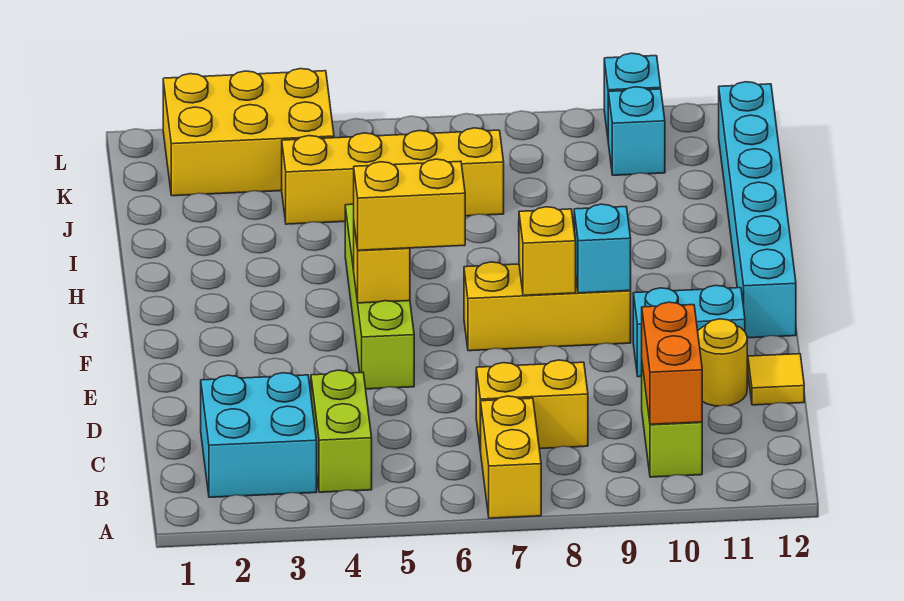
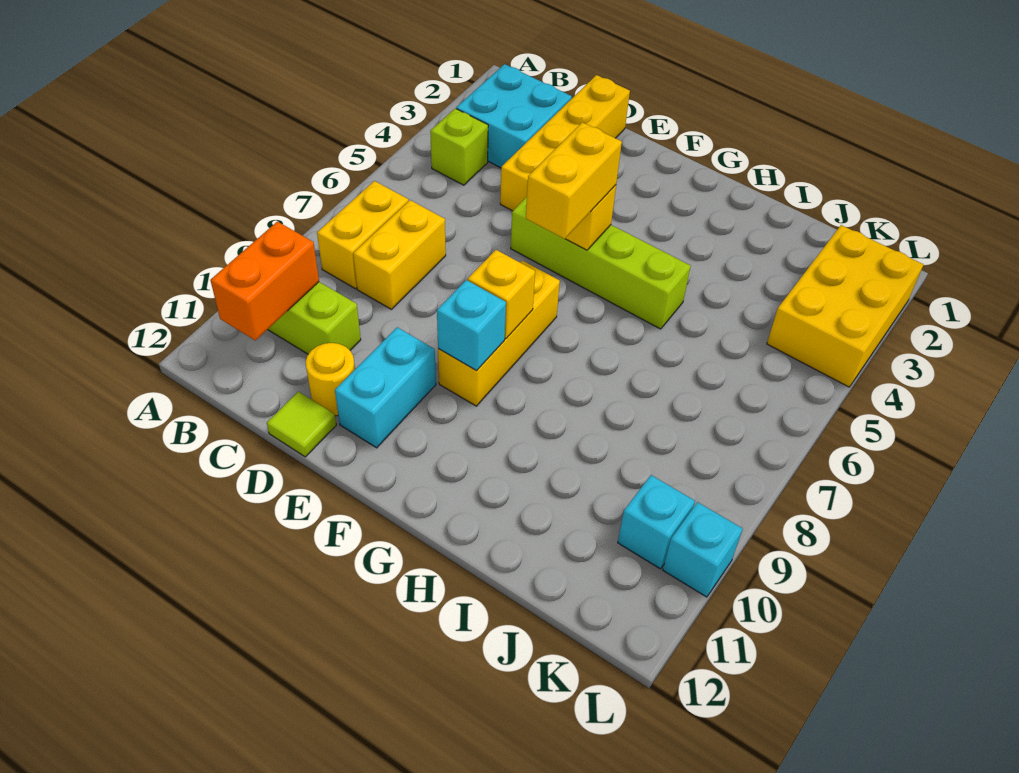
yellow brick A7:B7 level 1 -> yellow brick B7:B8 level 1
lime brick B4:C4 level 1 -> lime brick B4 level 1
orange brick B10:C10 level 2 -> orange brick B10:B11 level 2
yellow tile D12 level 1 -> lime tile D12 level 1
cyan brick F12:K12 level 1 -> none
yellow brick J4:J7 level 1 -> yellow brick D1:D4 level 1

